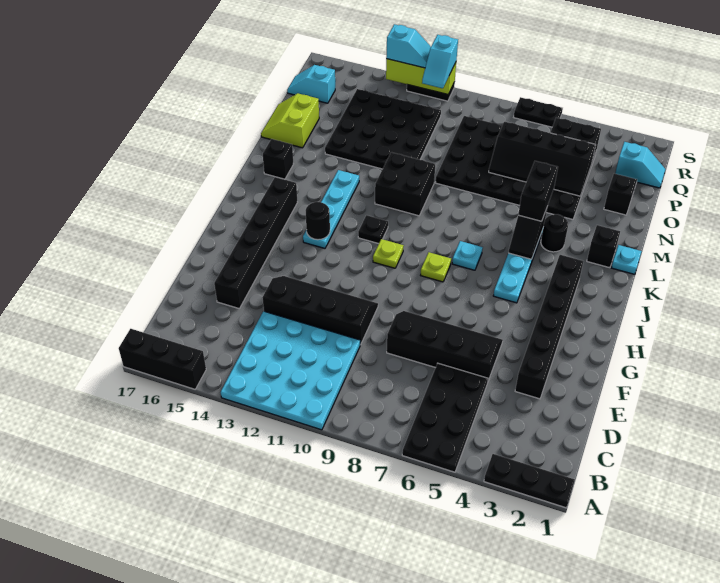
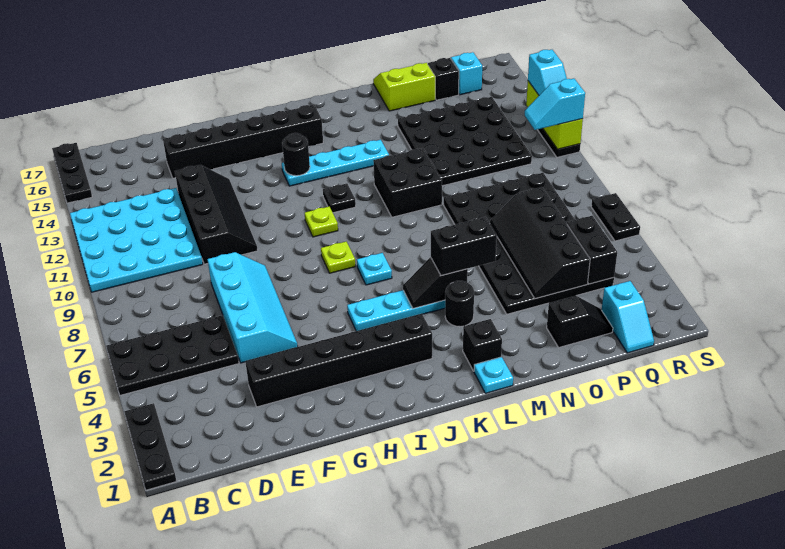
black brick A15:A17 level 1 -> black plate A15:A17 level 1
black slope E5:F8 level 1 top E -> cyan slope E5:F8 level 1 top E
black brick L16 level 1 -> black brick P16 level 1

